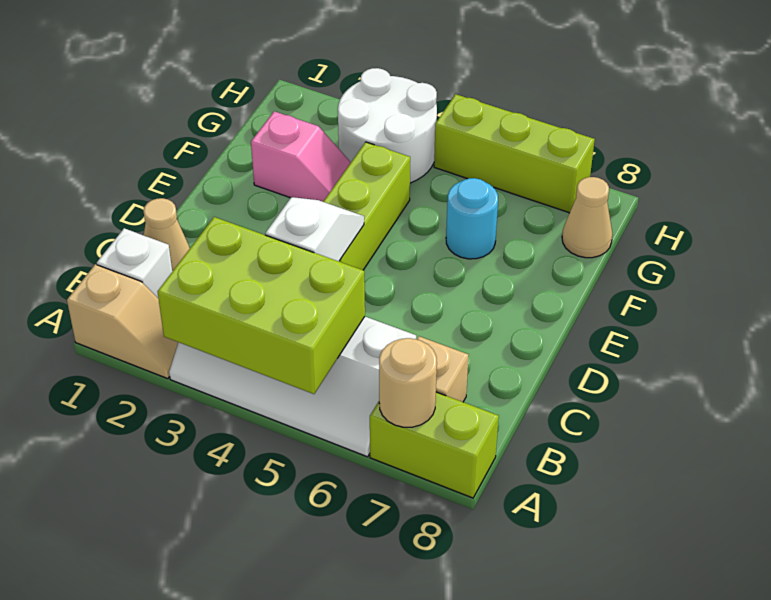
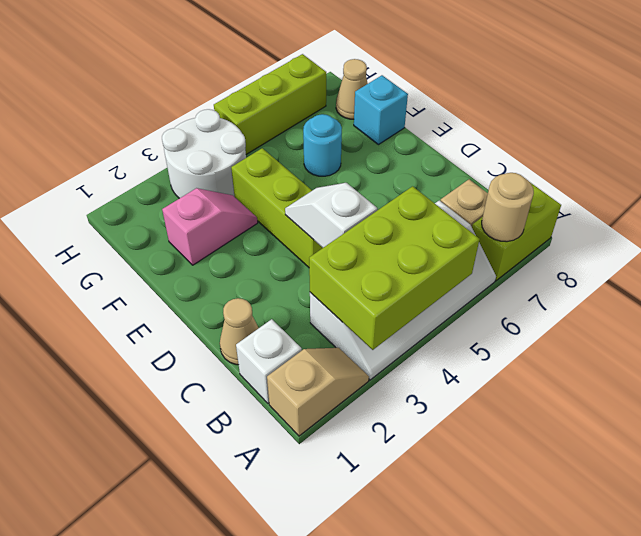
none -> cyan brick F8 level 1

